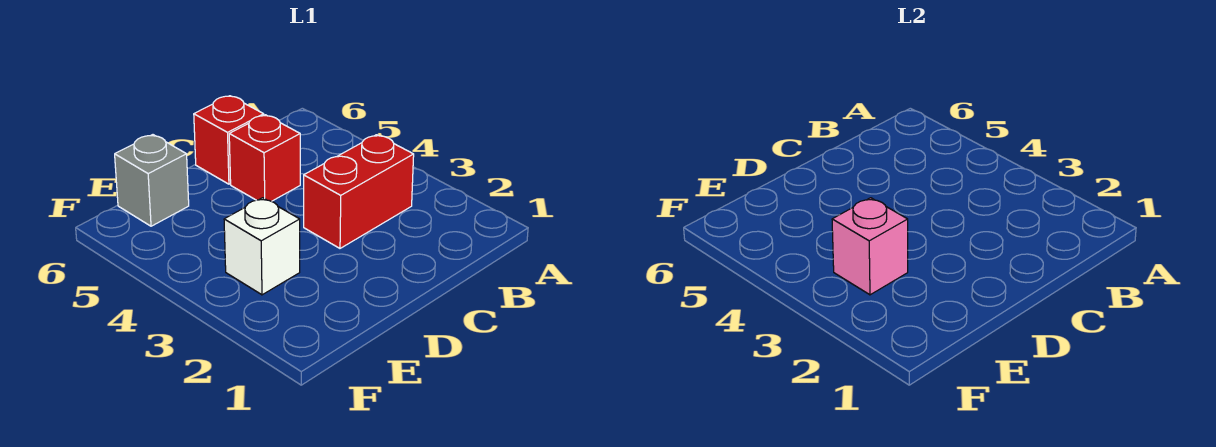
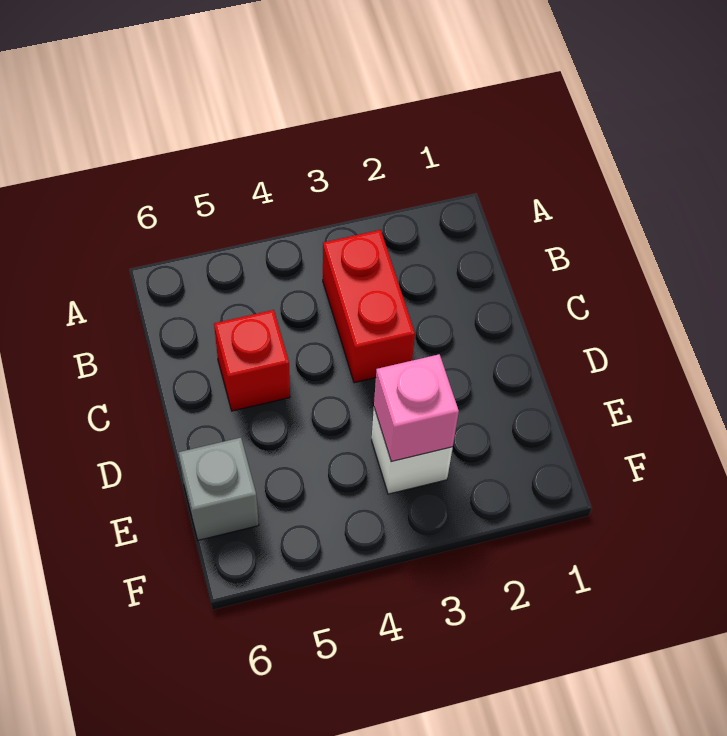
red brick C6 level 1 -> none

